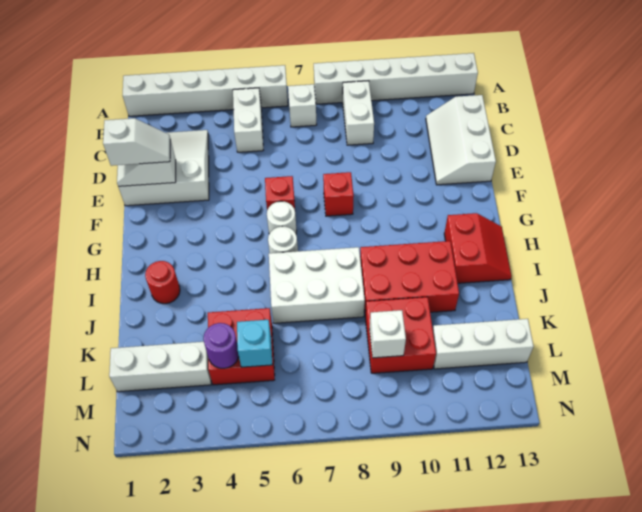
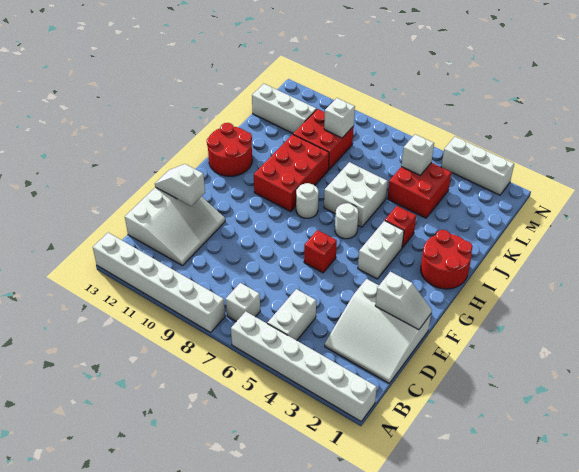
white brick B9:C9 level 1 -> white brick G4:H4 level 1
white slope C12:E13 level 1 top 13 -> white slope C11:E13 level 1 top 13
white slope E1:E2 level 3 top 1 -> white slope E12:E13 level 2 top 12
red brick F8 level 1 -> red brick I4 level 1
white round brick G6 level 1 -> white round brick H8 level 1
red slope H12:I13 level 1 top 12 -> red round brick H12:I13 level 1
red round brick I2 level 1 -> red round brick H1:I2 level 1
white brick I6:J8 level 1 -> white brick I6:J7 level 1
red brick I9:J11 level 1 -> red brick H9:J10 level 1
white brick L1:L3 level 1 -> white brick N2:N4 level 1
purple round brick L4 level 2 -> none
cyan brick L5 level 2 -> white brick L5 level 2

